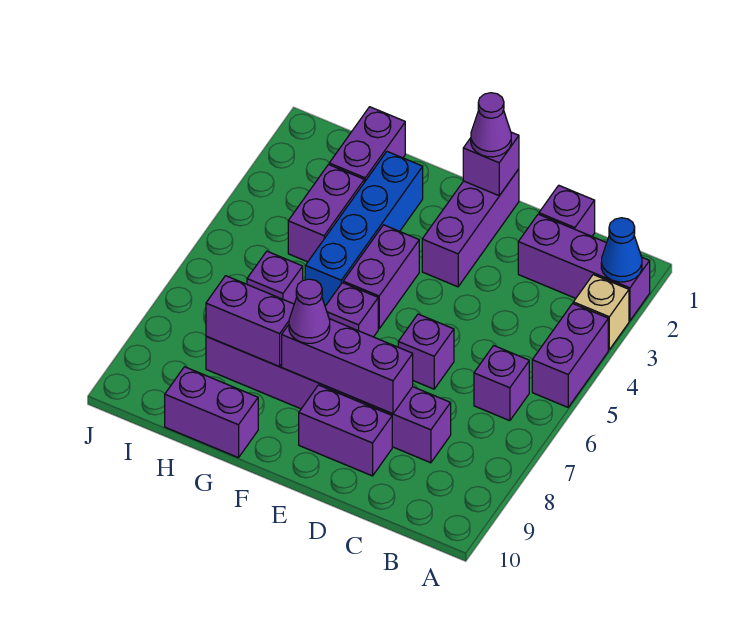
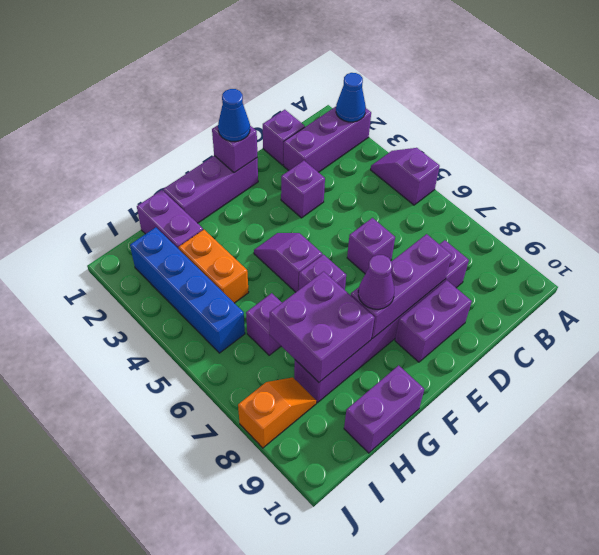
tan brick A3 level 1 -> none
purple brick A4:A5 level 1 -> purple slope A4:A5 level 1 top 5
purple brick B6 level 1 -> purple brick D3 level 1
purple brick E1:E3 level 1 -> purple brick E1:G1 level 1
purple cone E1 level 3 -> blue cone E1 level 3
purple brick F4:F5 level 1 -> purple slope F4:F5 level 1 top 5
blue brick G2:G5 level 1 -> blue brick I2:I5 level 1
purple brick G8:H8 level 2 -> purple brick G7:H8 level 2
purple brick H3:H4 level 1 -> orange brick H3:H4 level 1
none -> orange slope I8:J8 level 1 top J

